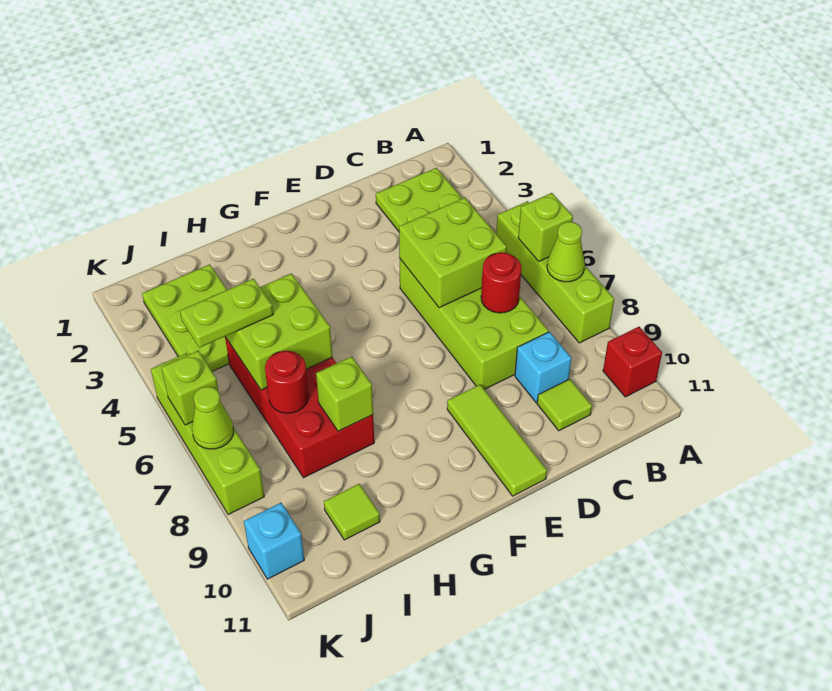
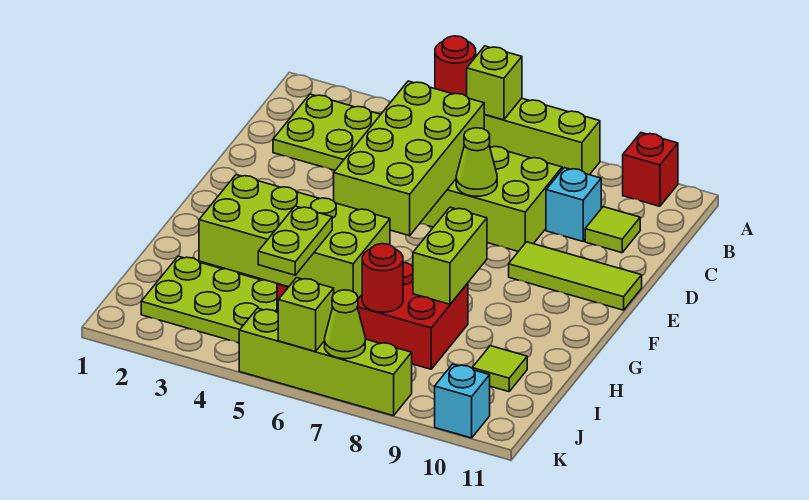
lime cone A7 level 2 -> lime cone D7 level 2
lime brick C5:D6 level 2 -> lime brick C5:F6 level 2
red round brick C7 level 2 -> red round brick A5 level 2
lime brick H5:I6 level 2 -> lime brick H3:I6 level 2
lime brick H8 level 2 -> lime brick G8:H8 level 2

